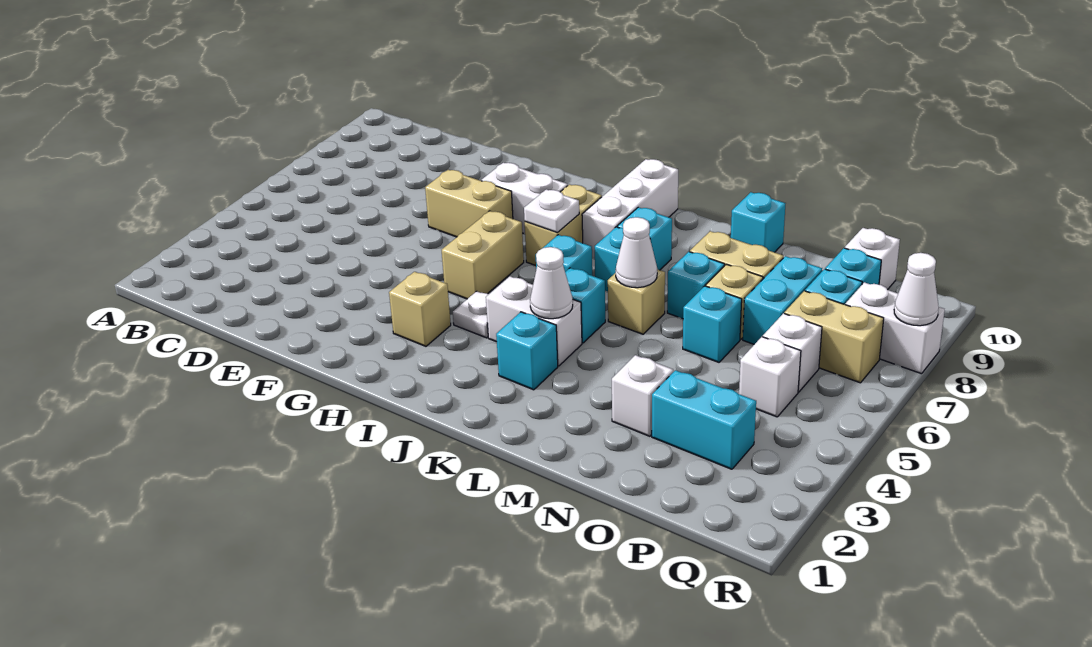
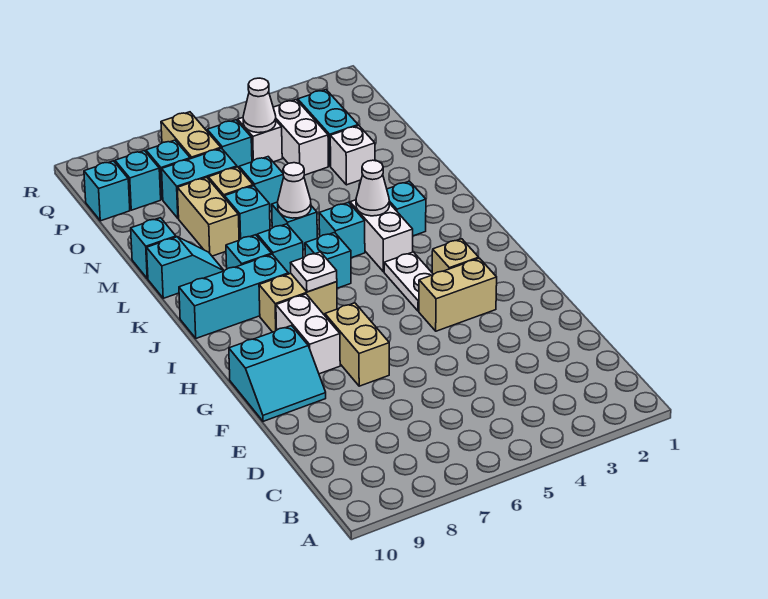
none -> cyan slope F9:G10 level 1 top G
tan brick H5:H6 level 1 -> tan brick G3:G4 level 1
white plate I4 level 1 -> white plate H4:I4 level 1
white brick J8:J10 level 1 -> cyan brick J8:J10 level 1
tan brick L6 level 1 -> cyan brick L6 level 1
none -> cyan slope L9:L10 level 1 top 10
white brick P6 level 1 -> cyan brick P6 level 1
white brick P10 level 1 -> cyan brick P10 level 1
white brick Q8:R8 level 1 -> white brick O4:P4 level 1
white cone R8 level 2 -> white cone P5 level 2

